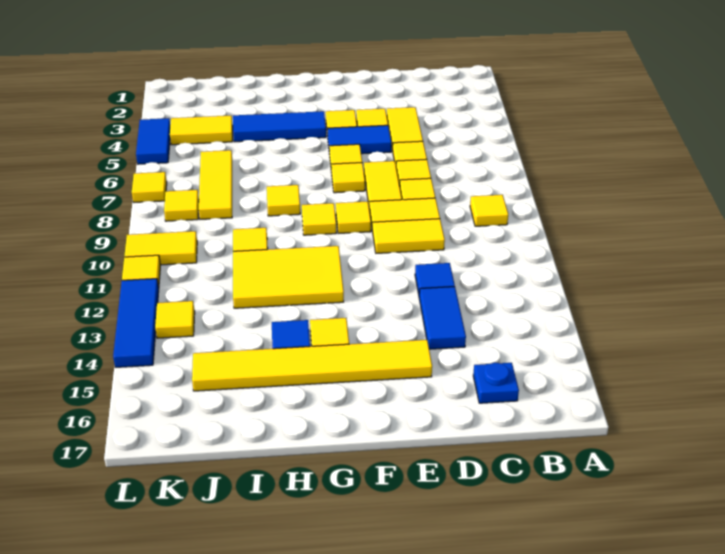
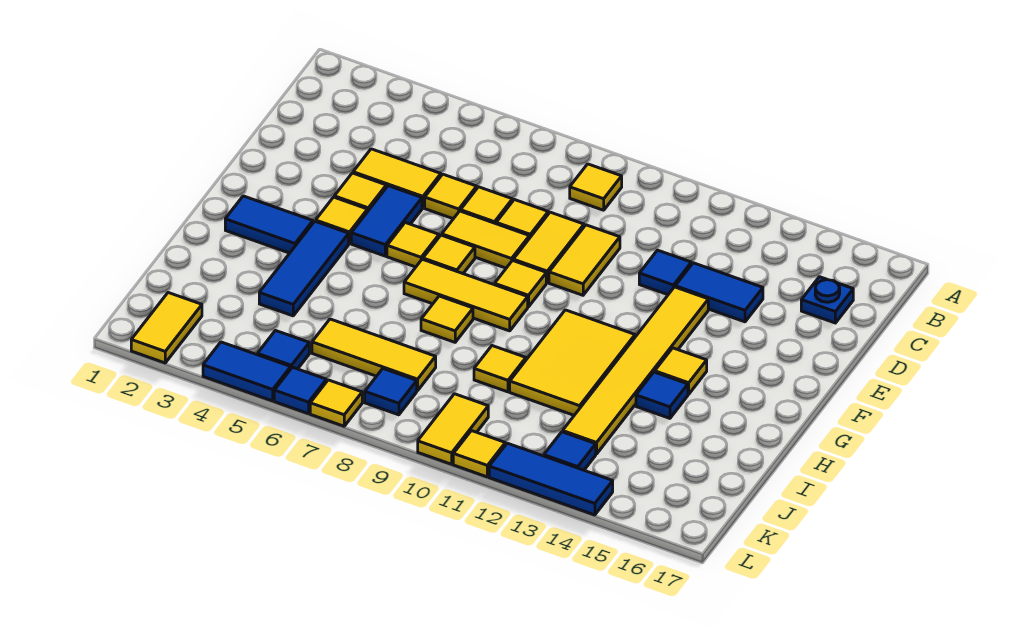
yellow tile E15:J15 level 1 -> yellow tile E13:J13 level 1
none -> blue tile G2:G3 level 1
yellow tile G9 level 1 -> yellow tile G7:G9 level 1
yellow tile J4:K4 level 1 -> yellow tile K2:L2 level 1
none -> blue tile K5 level 1
yellow tile K8 level 1 -> blue tile K8 level 1
yellow tile K13 level 1 -> blue tile K13 level 1
none -> blue tile L6 level 1

